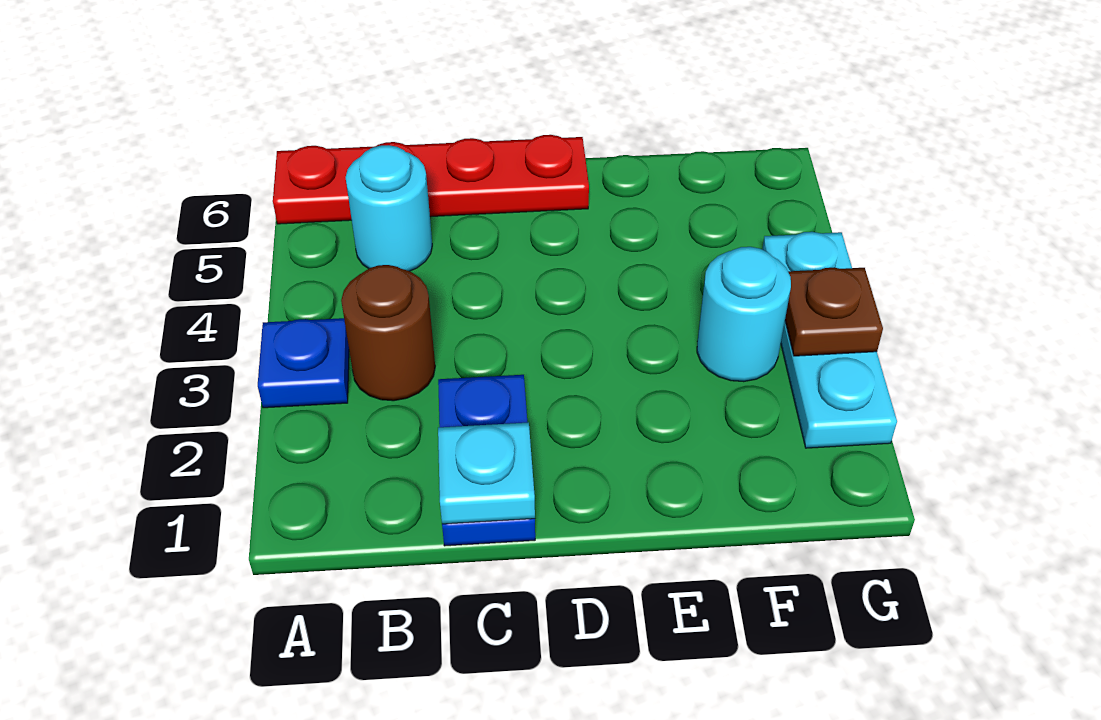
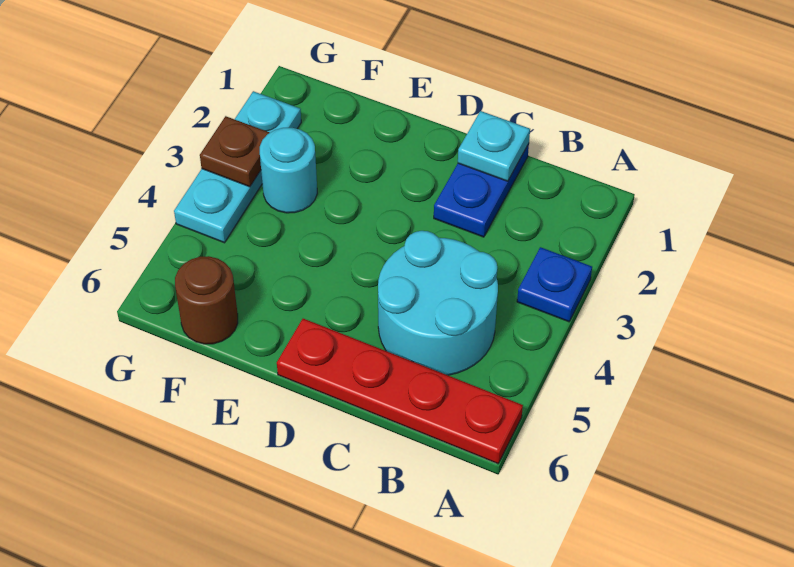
brown round brick B3 level 1 -> brown round brick F6 level 1
cyan round brick B5 level 1 -> cyan round brick B4:C5 level 1

